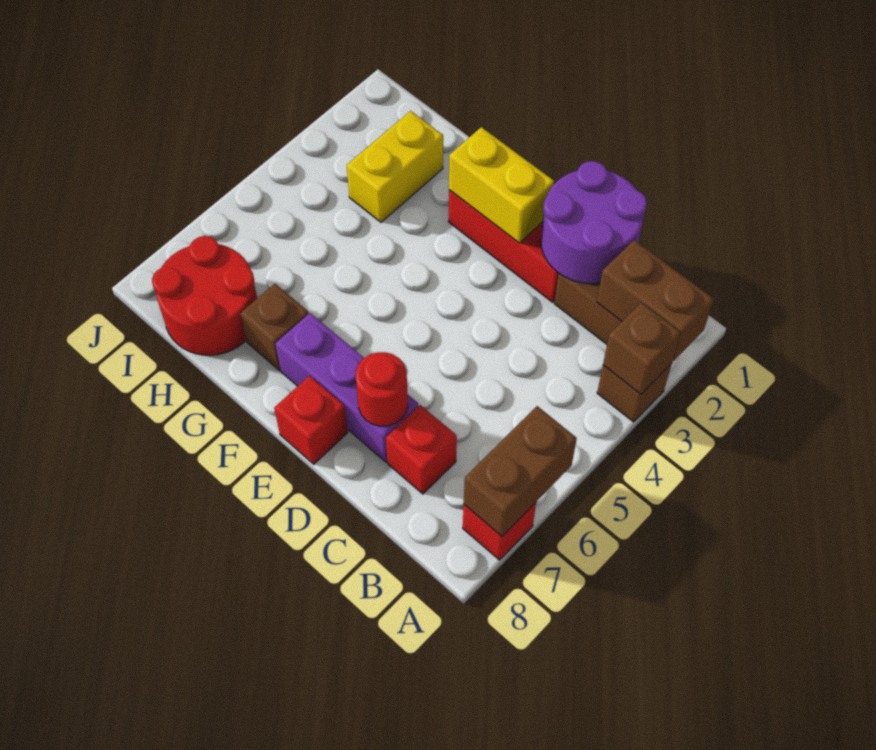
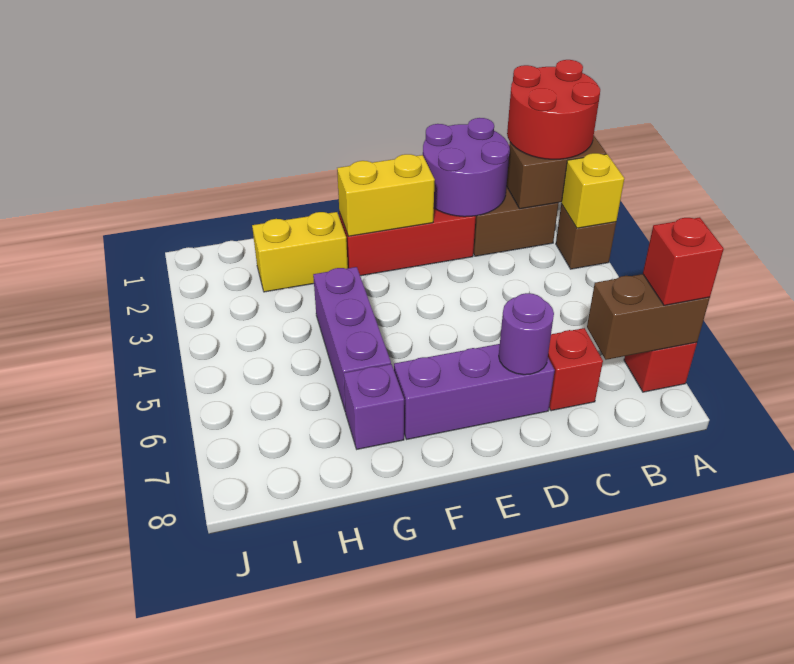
brown brick A3 level 2 -> yellow brick A3 level 2
brown brick A6:A7 level 2 -> brown brick A7:B7 level 2
red round brick D7 level 2 -> purple round brick D7 level 2
red brick E8 level 1 -> red brick A7 level 3
none -> purple brick G4:G6 level 1
brown brick G7 level 1 -> purple brick G7 level 1
yellow brick H2:H3 level 1 -> yellow brick G2:H2 level 1
red round brick H7:I8 level 1 -> red round brick A1:B2 level 3

